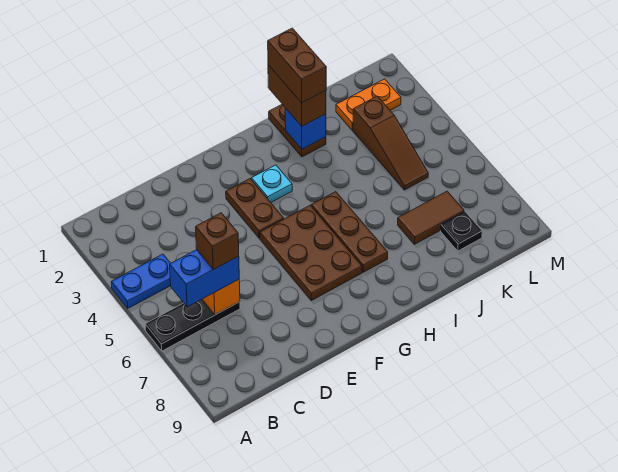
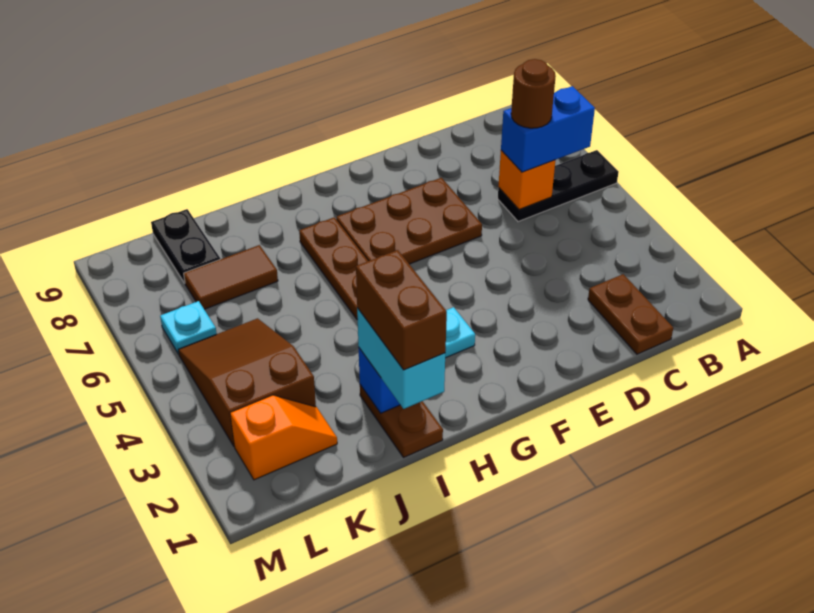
blue plate A4:B4 level 1 -> none
brown brick C6 level 4 -> brown round brick C6 level 4
brown plate F3:F4 level 1 -> brown plate C1:C2 level 1
brown plate F5:G7 level 1 -> brown plate E6:G7 level 1
brown brick I1:I2 level 3 -> cyan brick I1:I2 level 3
orange plate K2:L2 level 1 -> orange slope K2:L2 level 1 top L
brown slope K3:K5 level 1 top 3 -> brown slope K3:L5 level 1 top 3
black plate K8 level 1 -> black plate K8:K9 level 1
none -> cyan plate L6 level 1

